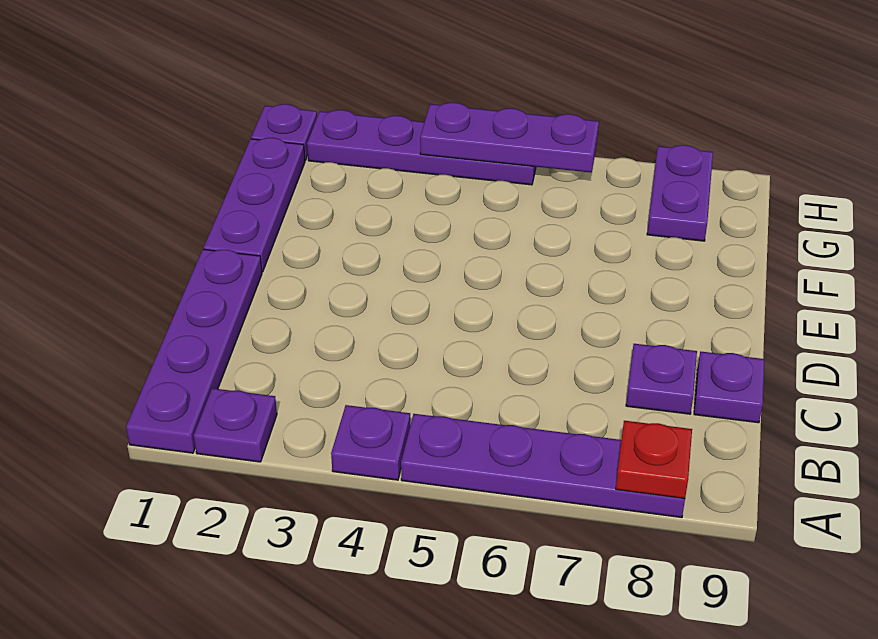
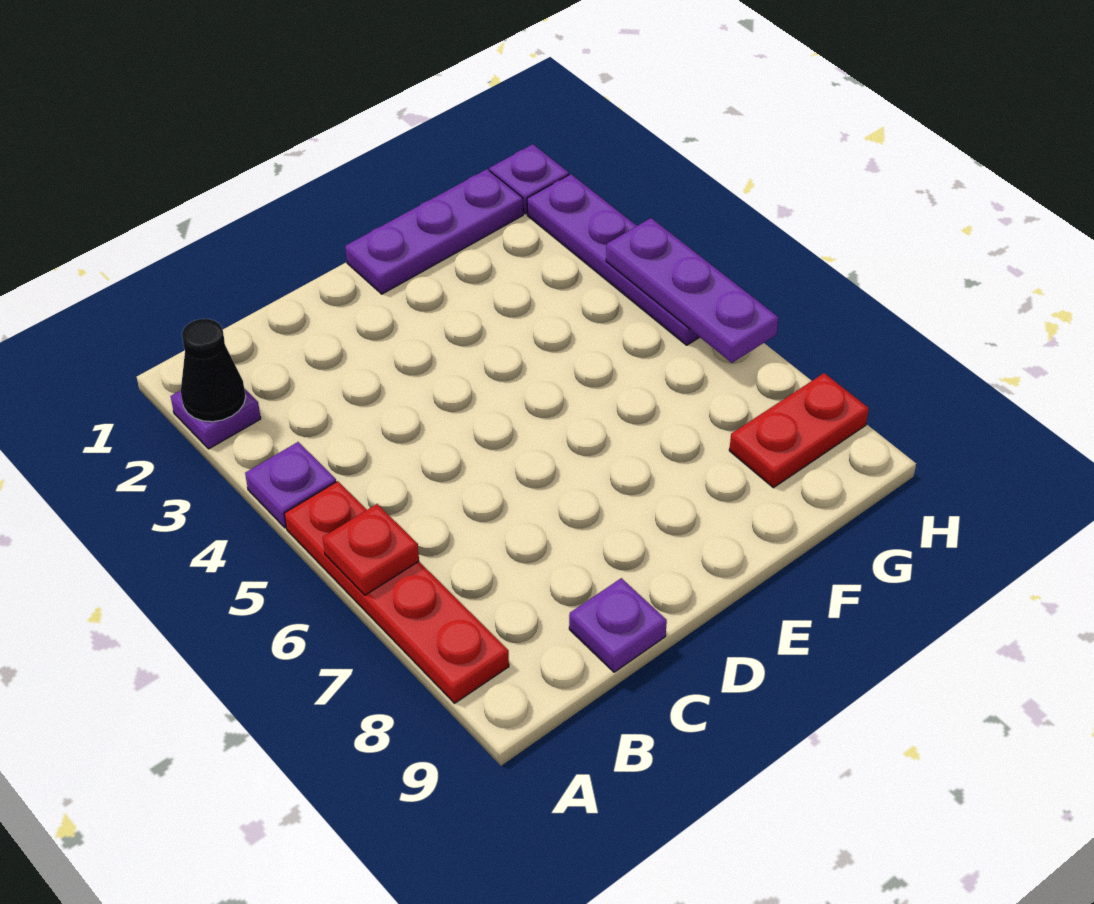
purple plate A1:D1 level 1 -> none
none -> black cone A2 level 2
purple plate A5:A8 level 1 -> red plate A5:A8 level 1
red plate A8 level 2 -> red plate A6 level 2
purple plate C8 level 1 -> none
purple plate G8:H8 level 1 -> red plate G8:H8 level 1

